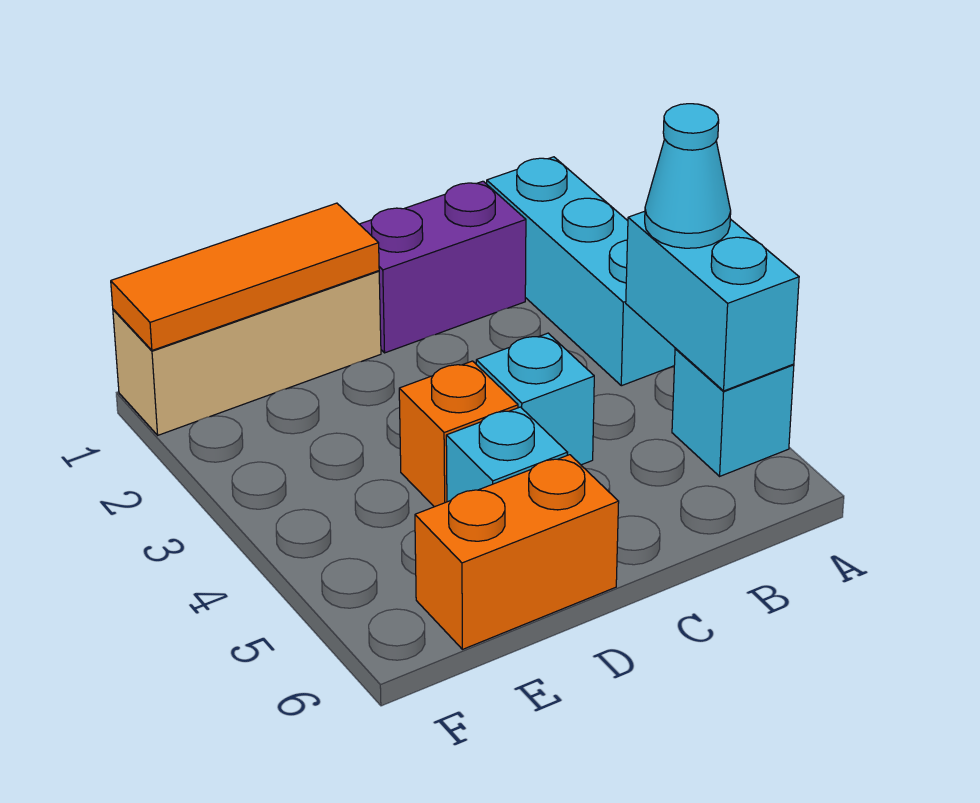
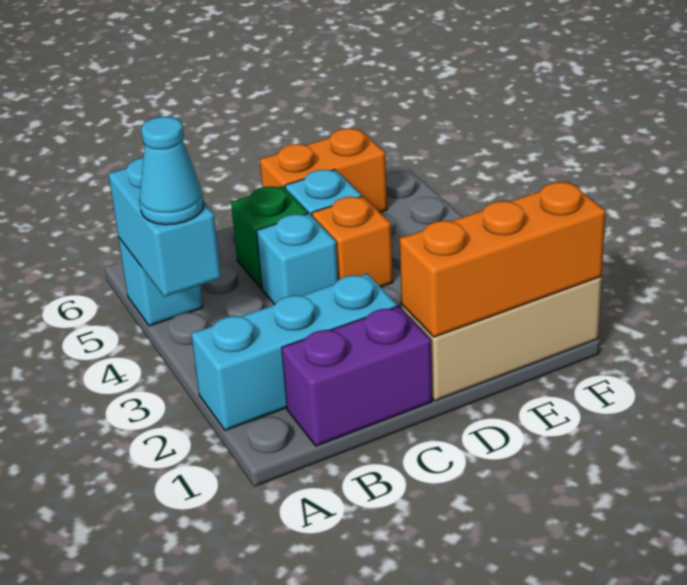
cyan brick A1:A3 level 1 -> cyan brick A2:C2 level 1
none -> green brick C5 level 1
orange tile D1:F1 level 2 -> orange brick D1:F1 level 2

